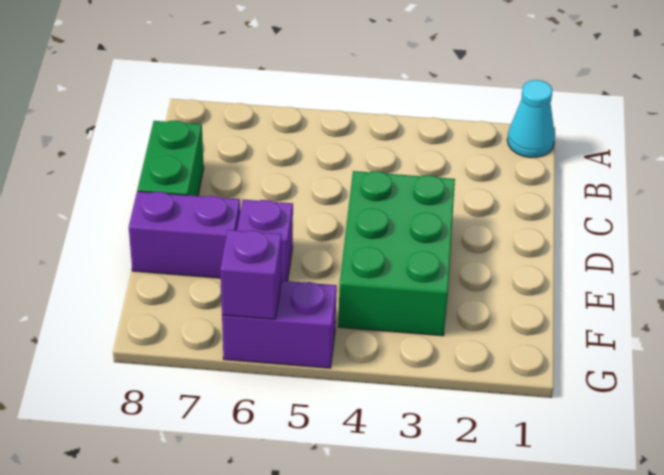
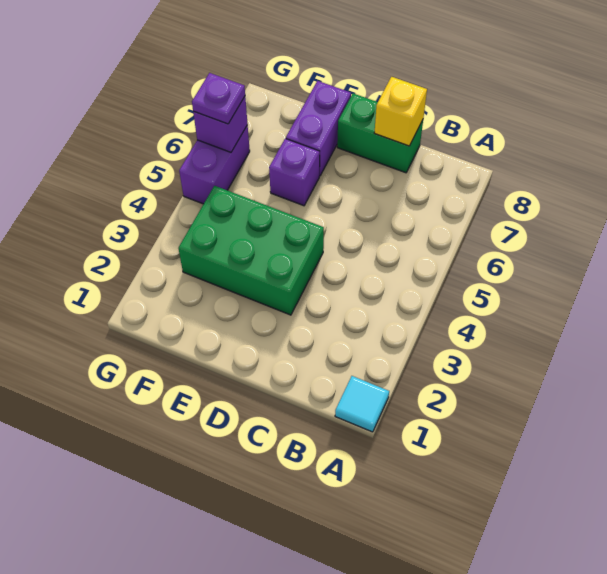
cyan cone A1 level 1 -> cyan tile A1 level 1
none -> yellow brick C8 level 2
none -> purple plate G6 level 3

